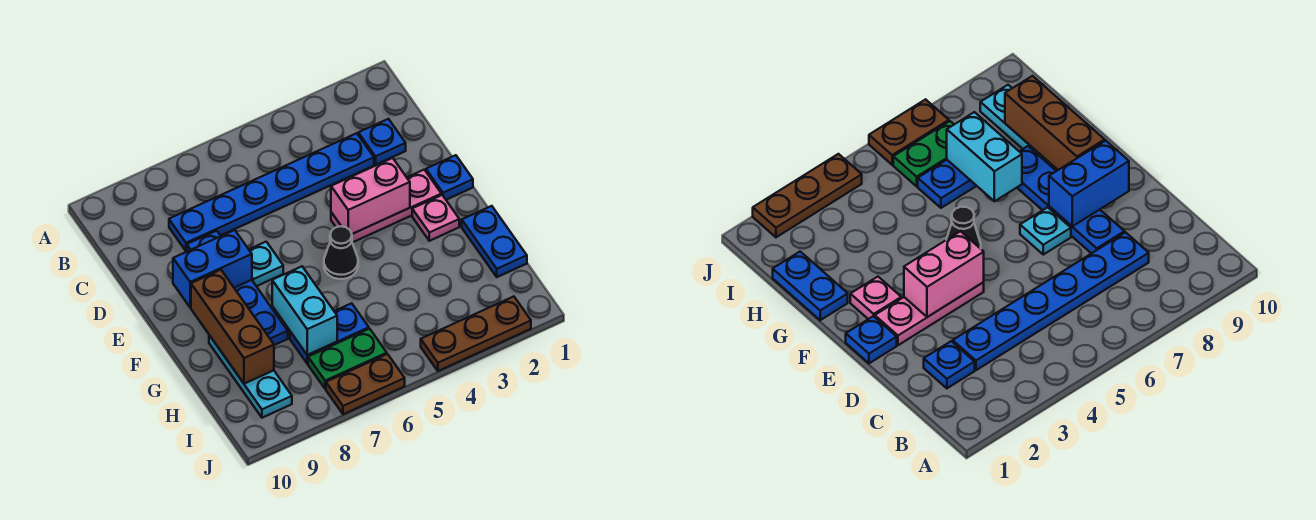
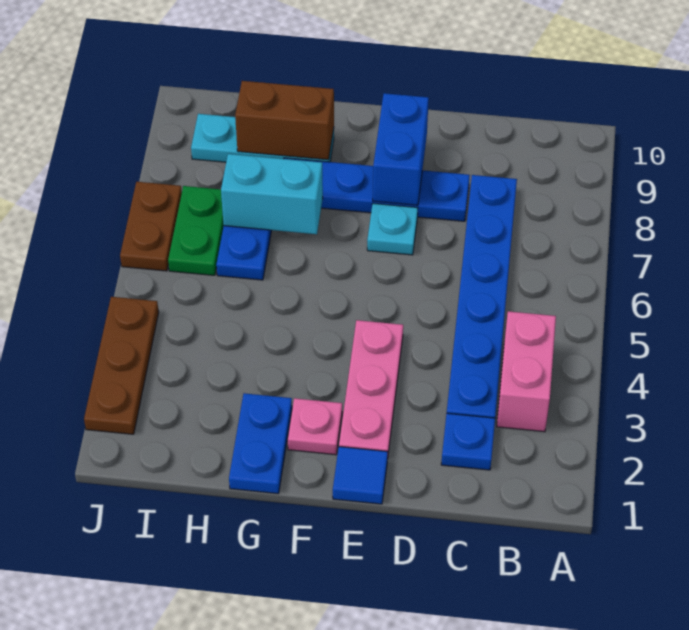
blue plate E1 level 1 -> blue tile E1 level 1
pink brick E3:E4 level 2 -> pink brick B3:B4 level 1
black cone F5 level 1 -> none
brown brick F9:H9 level 2 -> brown brick G9:H9 level 2
blue plate G1:H1 level 1 -> blue plate G1:G2 level 1

